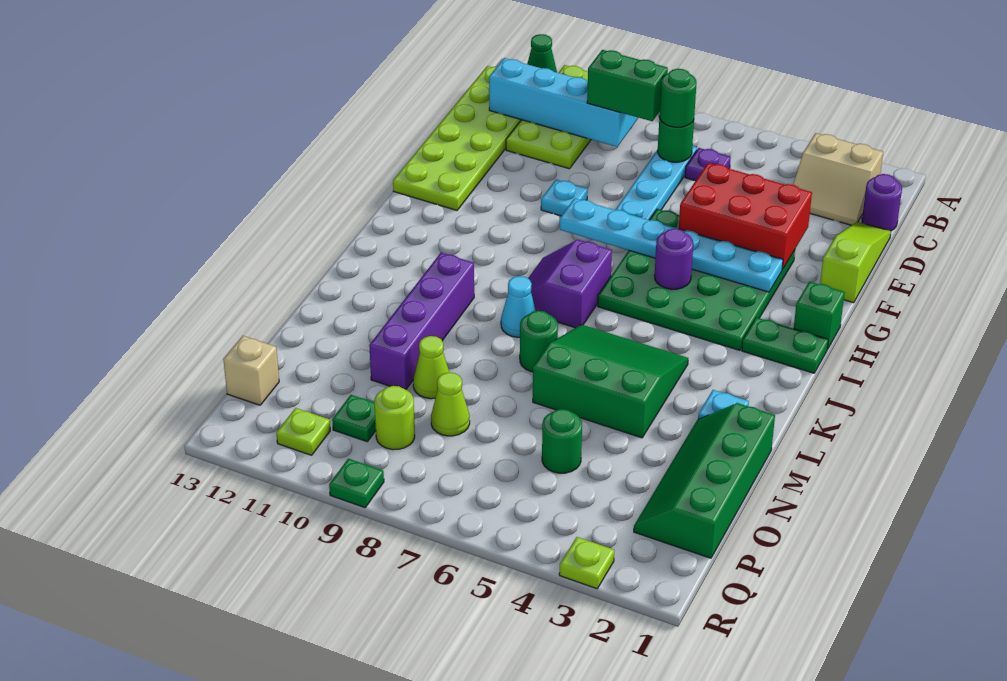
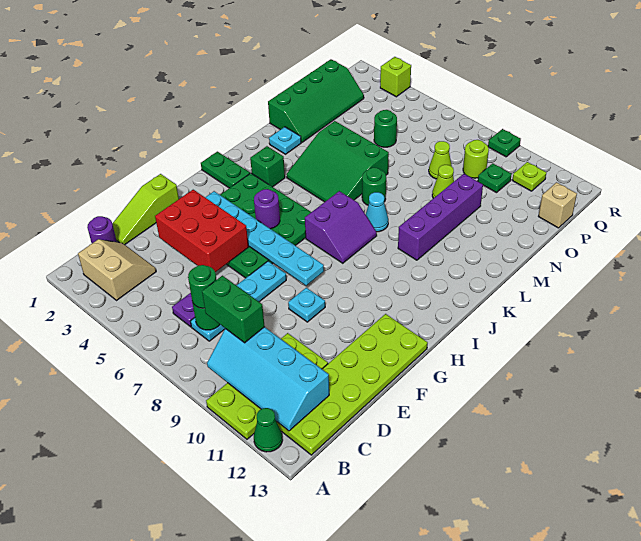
green brick H1 level 1 -> green brick J3 level 1
lime plate R3 level 1 -> lime brick R3 level 1

